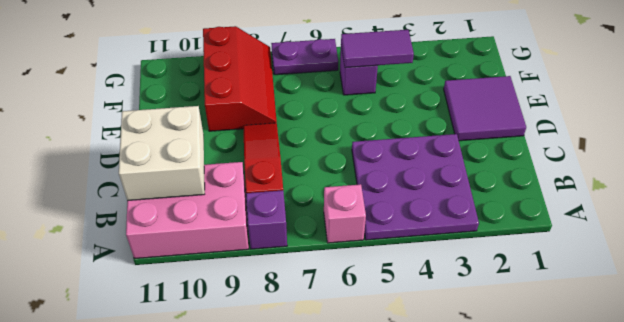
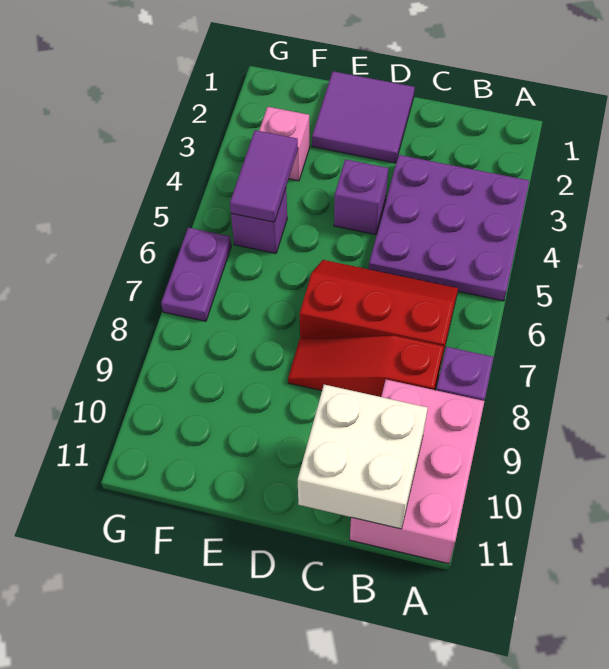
pink brick A6 level 1 -> pink brick F3 level 1
none -> purple brick D4 level 1
red slope E8:G9 level 1 top 9 -> red slope B6:D7 level 1 top 7

